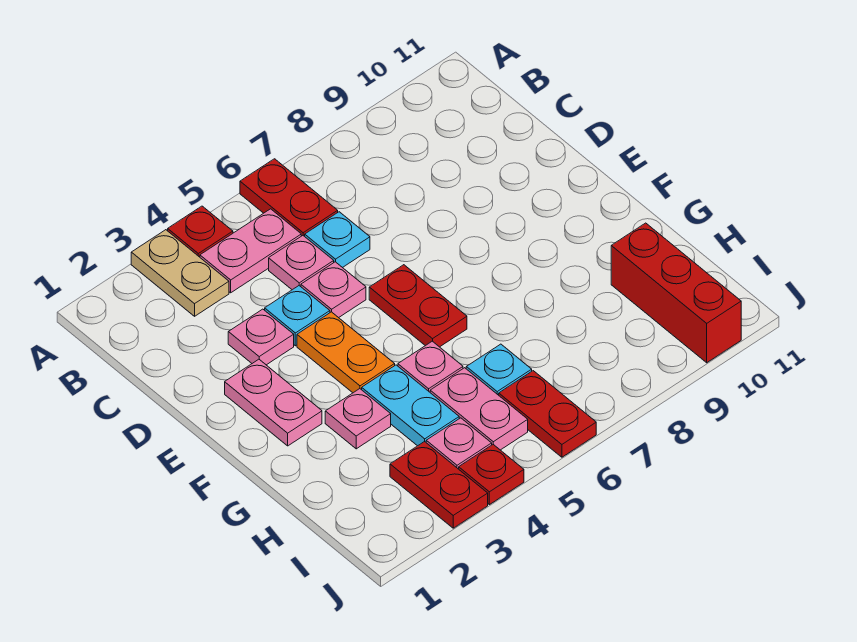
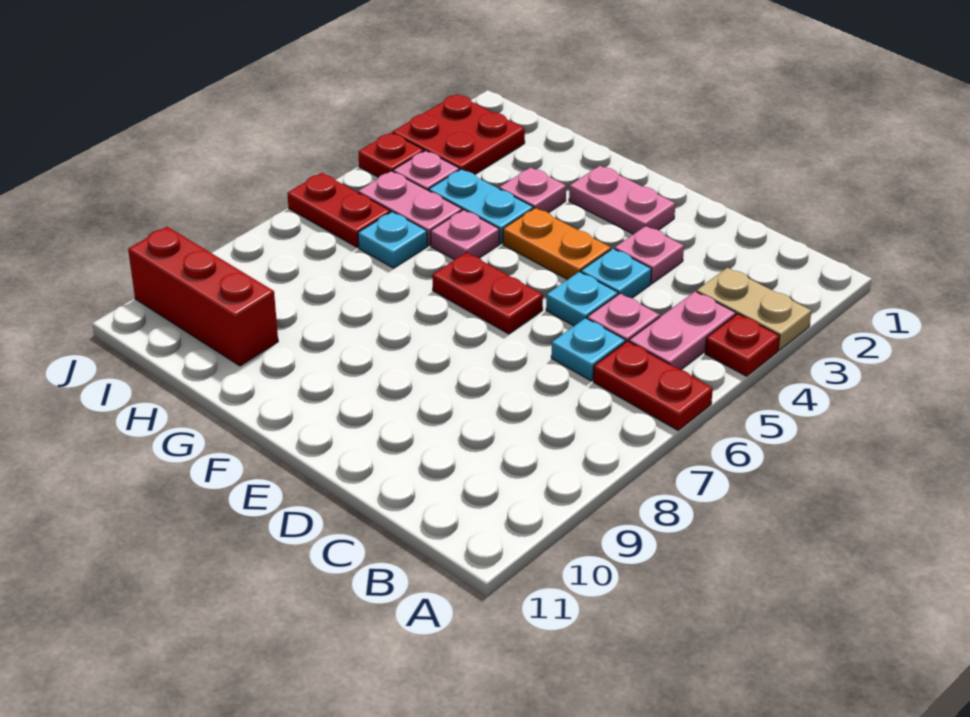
pink plate D5 level 1 -> cyan plate D5 level 1
red plate I3:J3 level 1 -> red plate I2:J3 level 1

